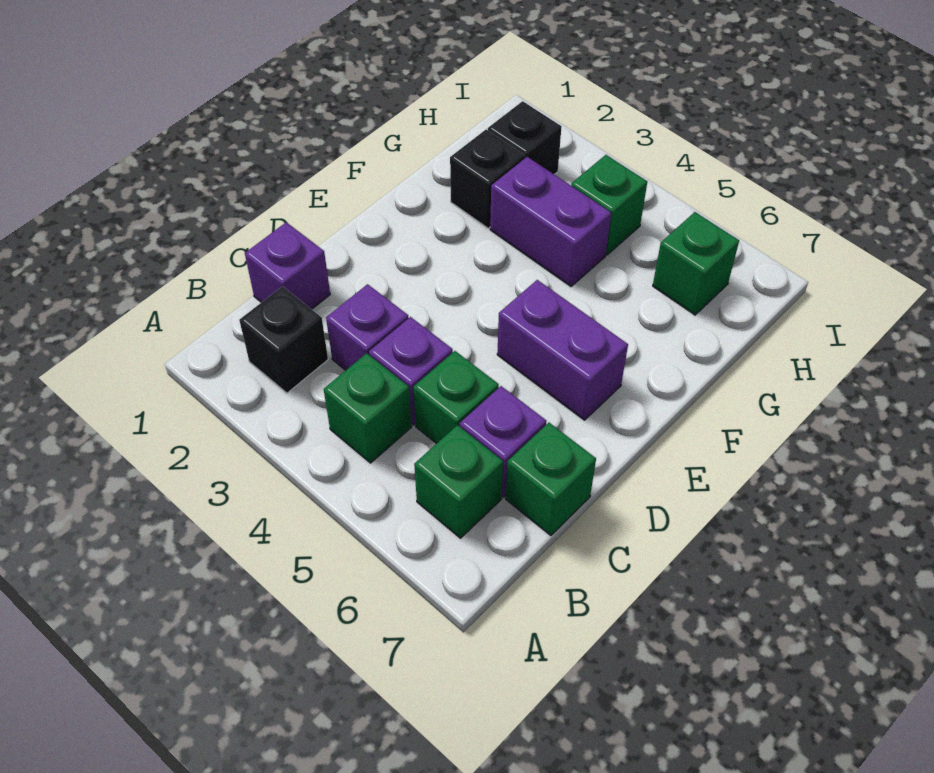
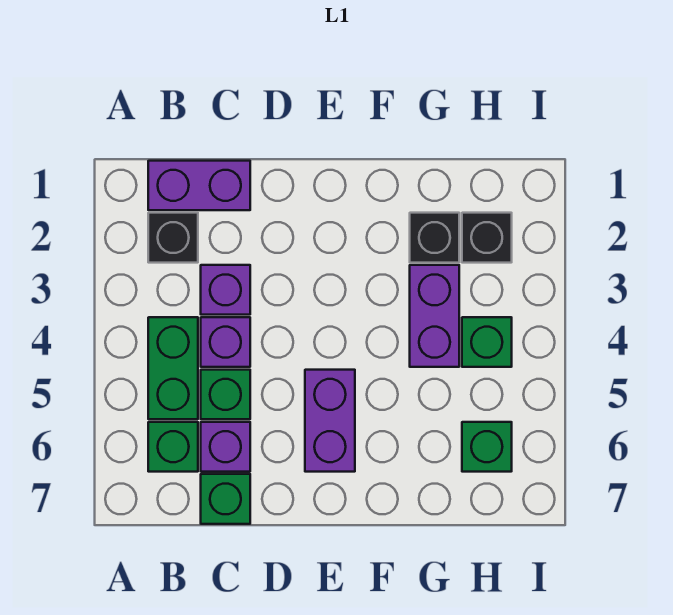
green brick B4 level 1 -> green brick B4:B5 level 1
purple brick C1 level 1 -> purple brick B1:C1 level 1

